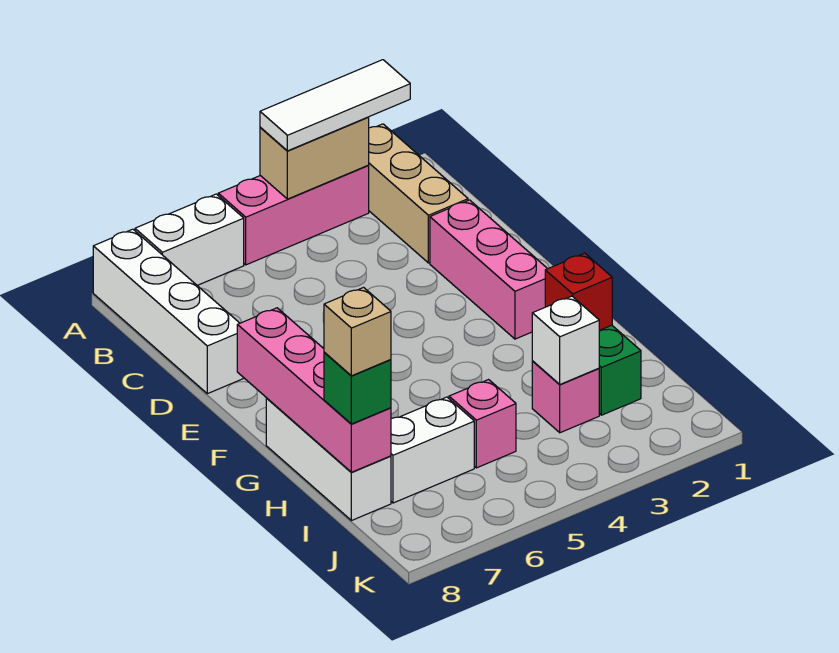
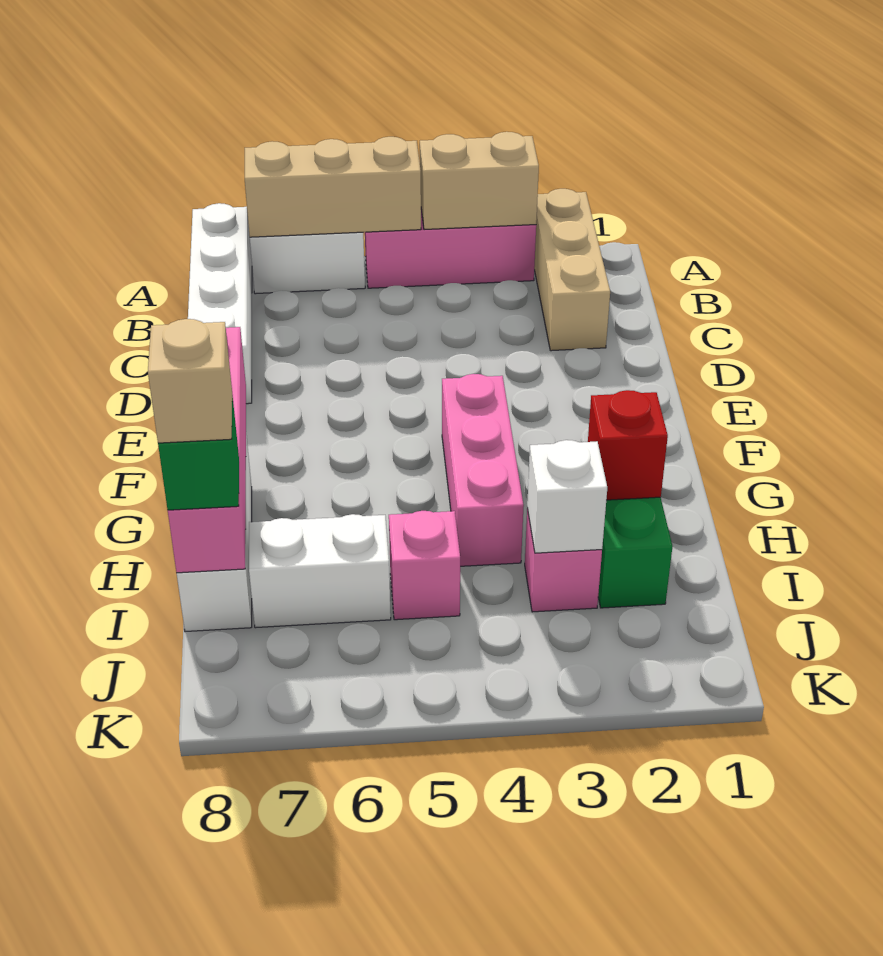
white tile A2:A4 level 3 -> none
none -> tan brick A5:A7 level 2
pink brick D2:F2 level 1 -> pink brick F4:H4 level 1

